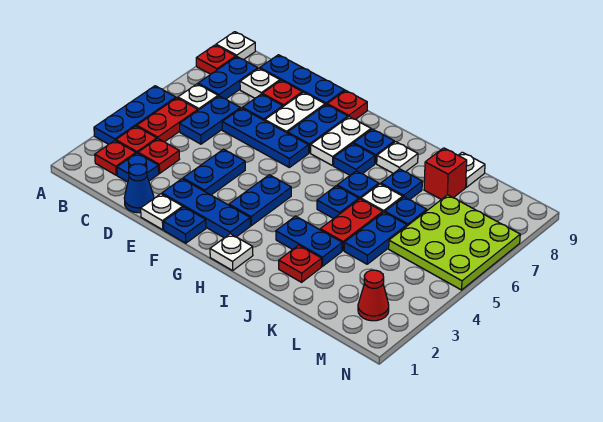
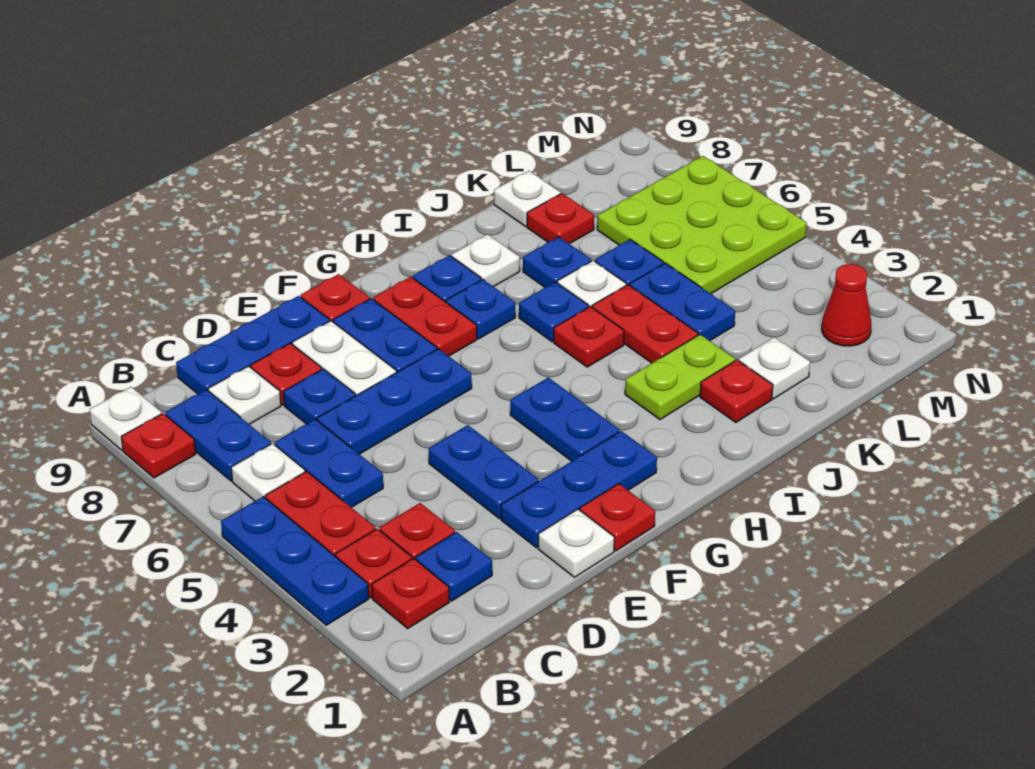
blue cone D1 level 1 -> none
blue plate F1 level 1 -> red plate F1 level 1
white plate G7:G8 level 1 -> red plate G7:G8 level 1
white plate H1 level 1 -> white plate K2 level 1
blue plate I3:J3 level 1 -> lime plate I3:J3 level 1
blue plate I5 level 1 -> red plate I5 level 1
red brick K8 level 1 -> red plate K8 level 1

